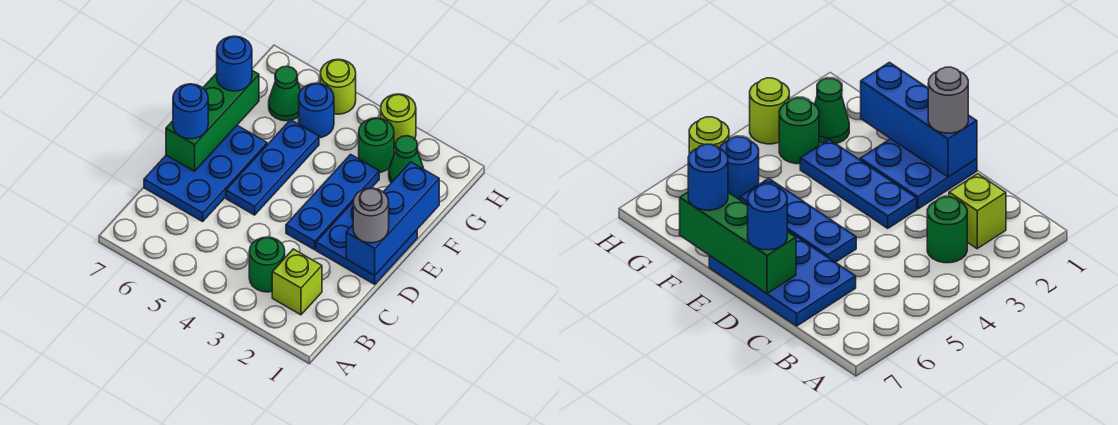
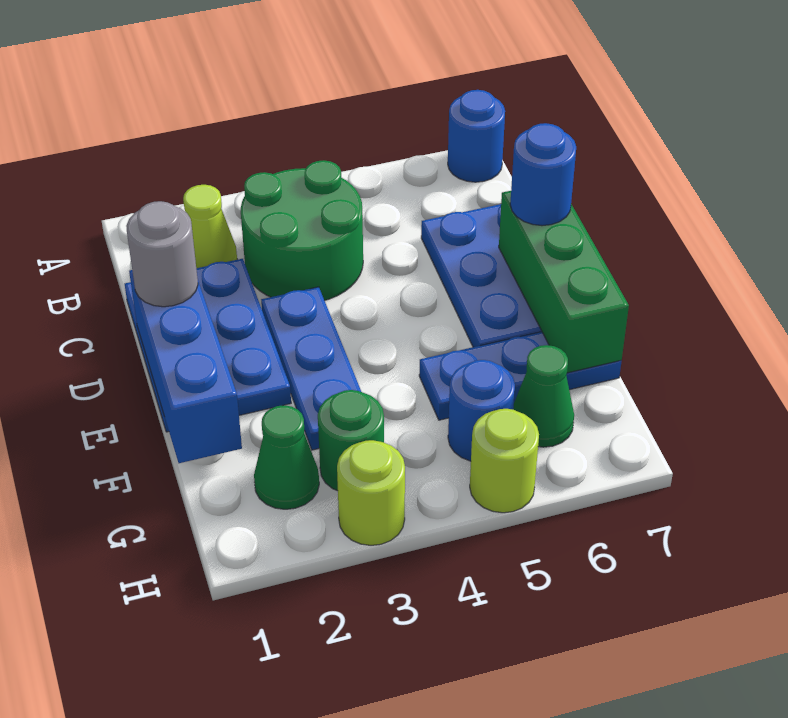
lime brick B2 level 1 -> lime cone B2 level 1
green round brick B3 level 1 -> green round brick B3:C4 level 1
blue plate D1:E2 level 1 -> blue plate C1:E2 level 1
blue plate D5:F5 level 1 -> blue plate F5:F7 level 1
blue round brick F7 level 3 -> blue round brick A7 level 1

